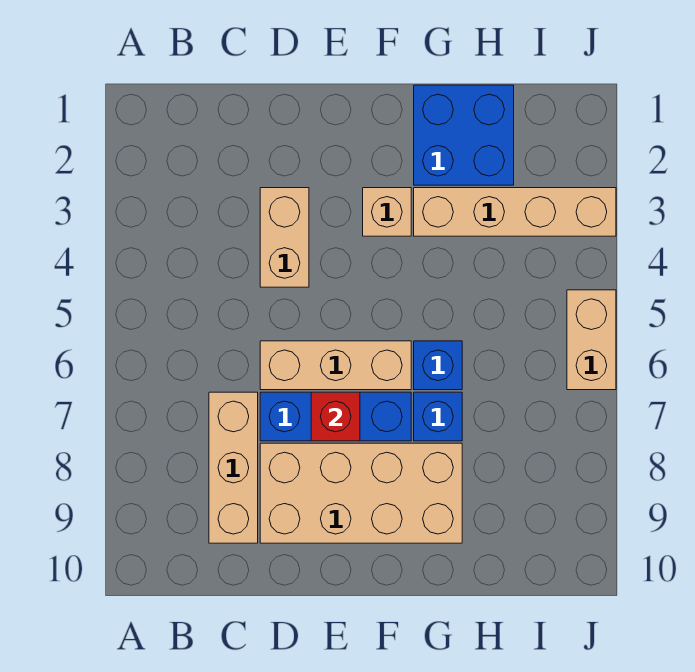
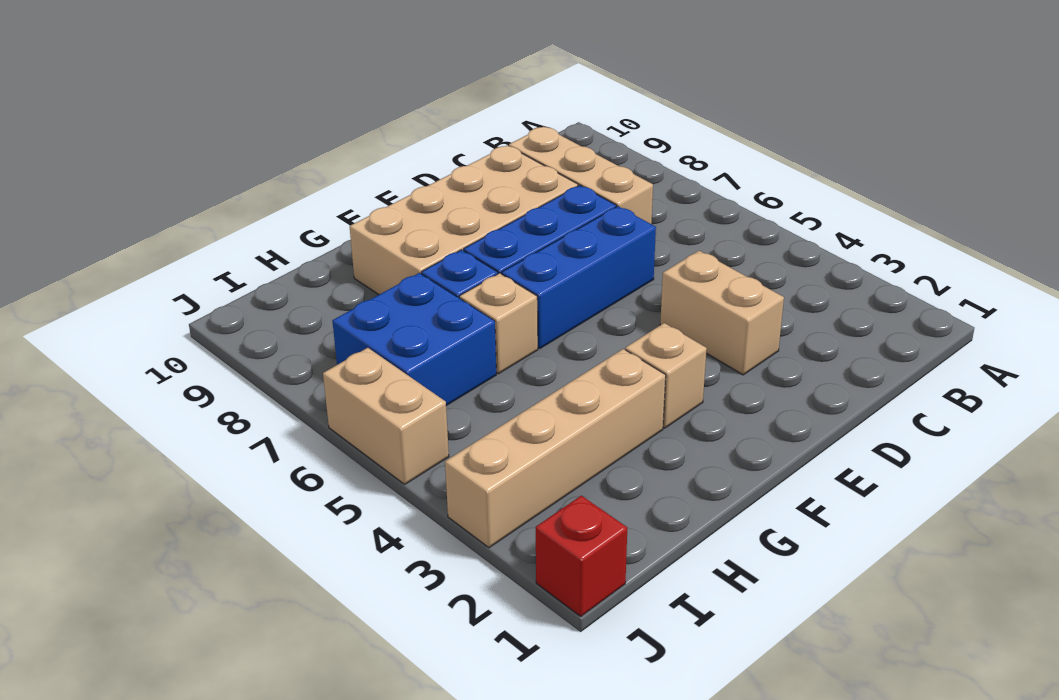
tan brick D6:F6 level 1 -> blue brick D6:F6 level 1
red brick E7 level 2 -> red brick J1 level 1
blue brick G1:H2 level 1 -> blue brick H6:I7 level 1
blue brick G6 level 1 -> tan brick G6 level 1

